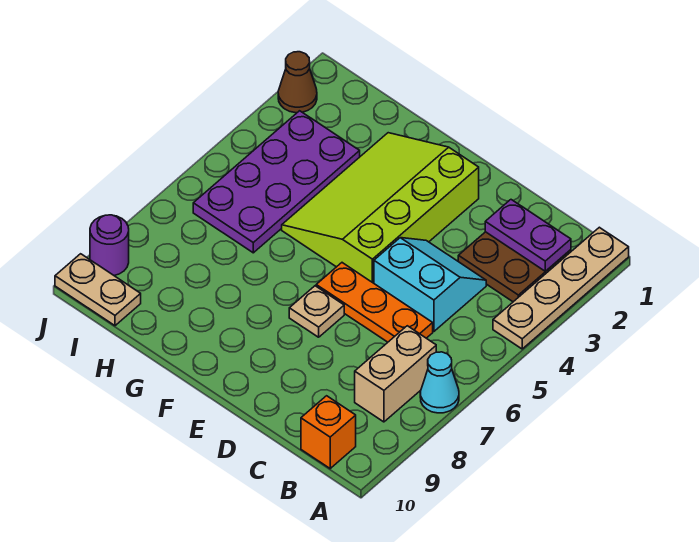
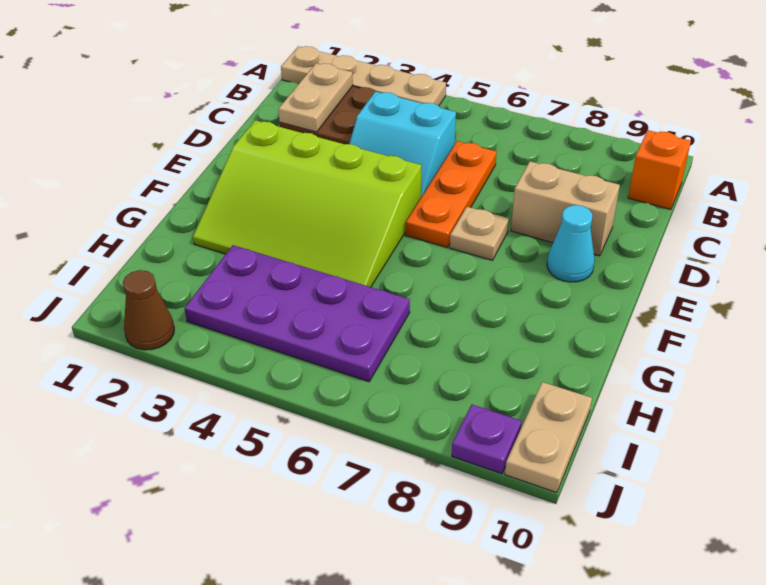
cyan cone A7 level 1 -> cyan cone E9 level 1
purple plate B2:C2 level 2 -> tan plate B2:C2 level 2
tan brick B7:B8 level 1 -> tan brick D8:D9 level 1
cyan slope C4:D5 level 1 top 5 -> cyan slope C4:D5 level 1 top C
purple round brick J9 level 1 -> purple plate J9 level 1

